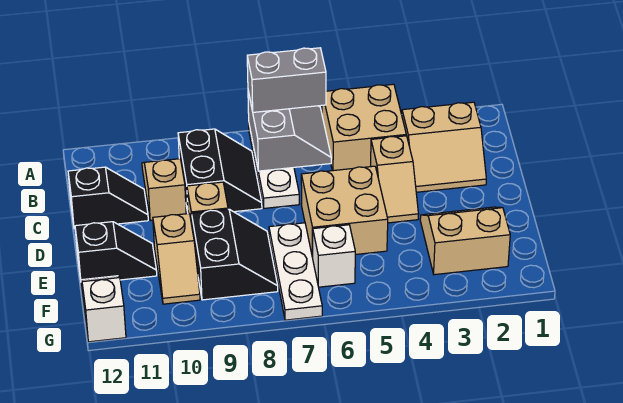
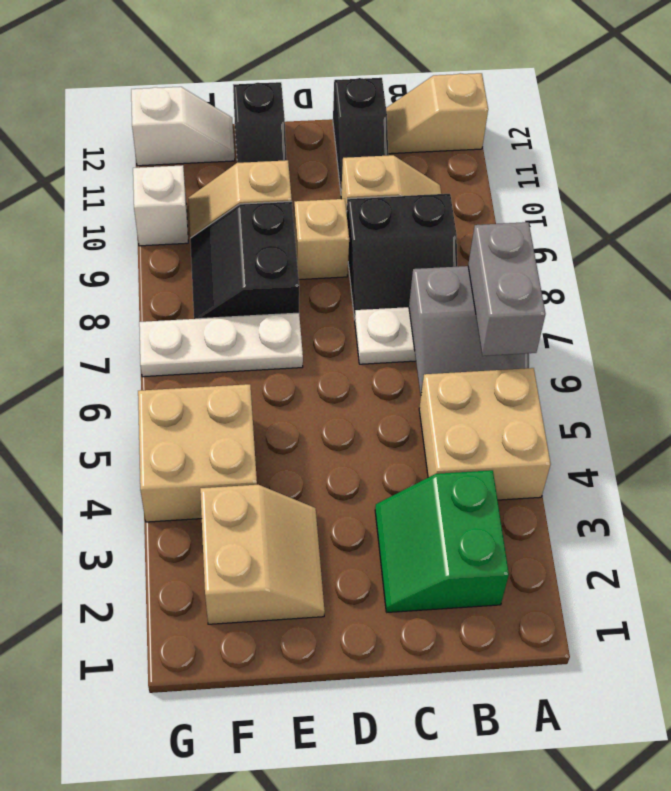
tan slope B2:C3 level 1 top B -> green slope B2:C3 level 1 top B
tan slope C4:D4 level 1 top C -> tan slope A12:B12 level 1 top A
tan brick D5:E6 level 1 -> tan brick F4:G5 level 1
black slope E8:F9 level 1 top 9 -> black slope E8:F9 level 1 top E
white brick F6 level 1 -> white brick G10 level 1

